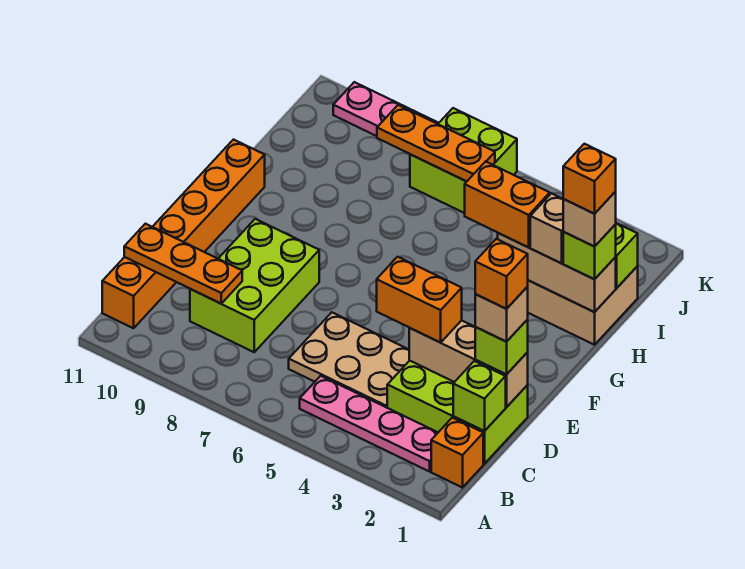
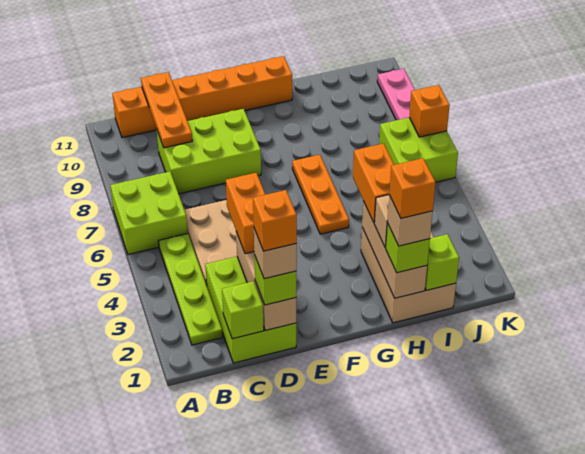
none -> lime brick A6:B7 level 1
orange brick B1 level 1 -> orange brick K7 level 2
pink plate B2:B5 level 1 -> lime plate B2:B5 level 1
orange plate J6:J8 level 2 -> orange plate G5:G7 level 1

